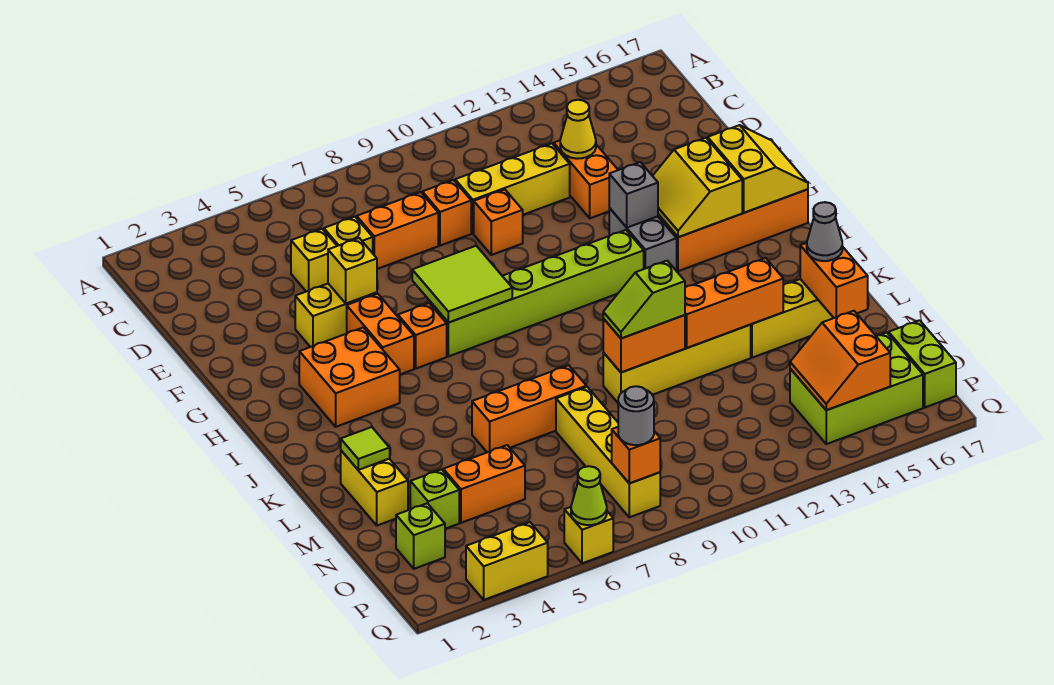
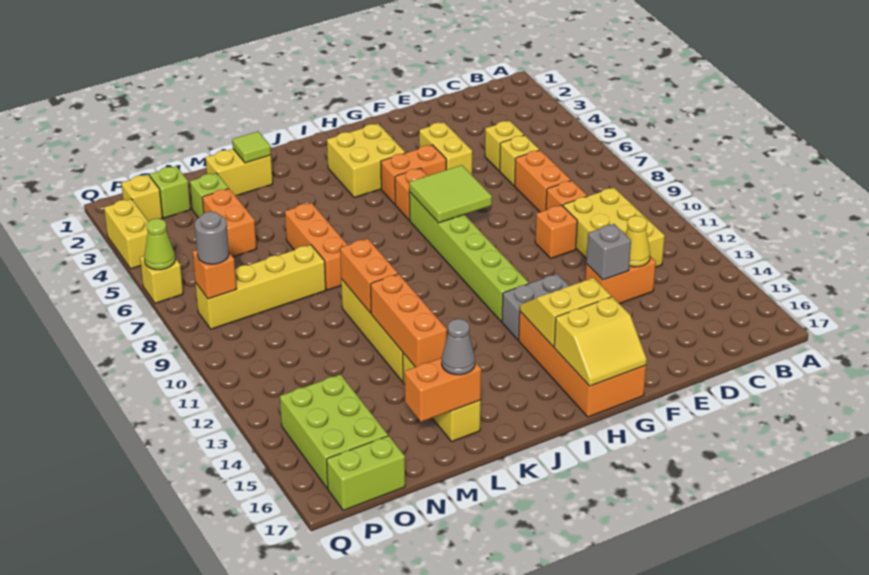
yellow brick D10:D12 level 1 -> yellow brick C10:D12 level 1
yellow brick F5 level 2 -> yellow brick P2 level 1
grey brick G13 level 2 -> grey brick E13 level 2
orange brick H3:I4 level 1 -> yellow brick H3:I4 level 1
lime slope L10:L11 level 3 top 11 -> none
orange slope O14:P15 level 2 top 15 -> none

